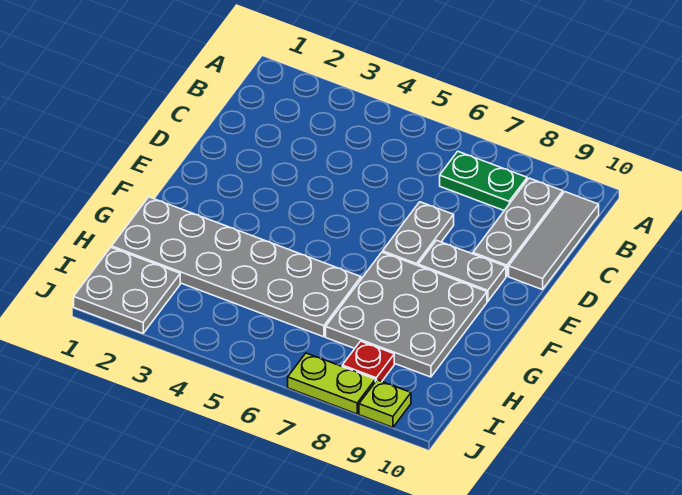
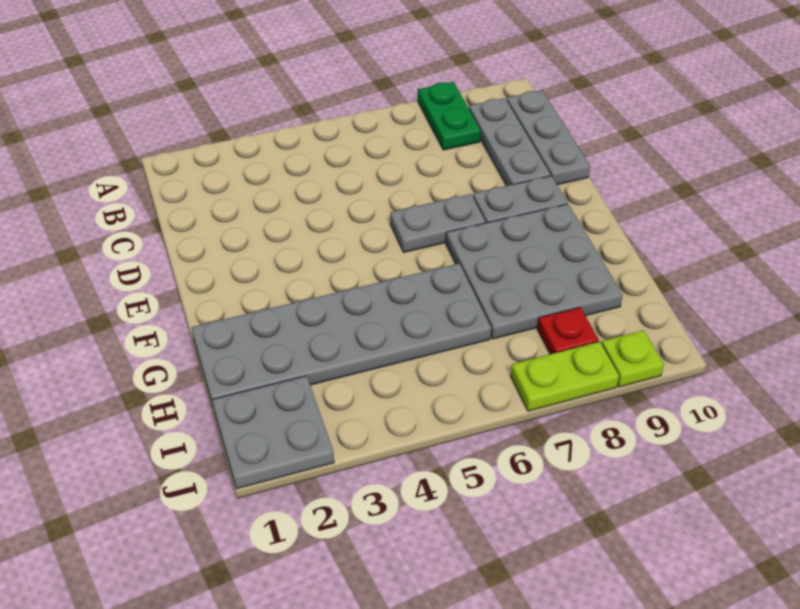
green plate B7:B8 level 1 -> green plate A8:B8 level 1
grey tile B10:D10 level 1 -> grey plate B10:D10 level 1
grey plate D7:E7 level 1 -> grey plate E6:E7 level 1

